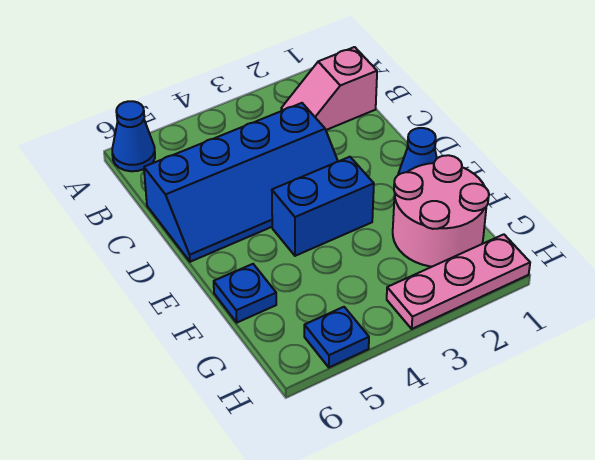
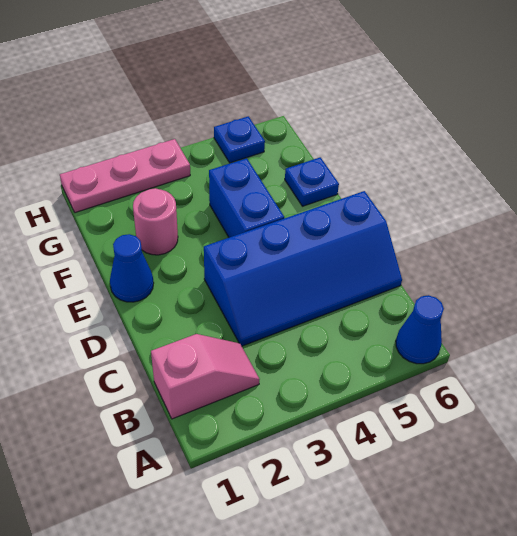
blue slope C3:D6 level 1 top C -> blue slope C3:D6 level 1 top D
blue brick E3:E4 level 1 -> blue brick E4:F4 level 1
pink round brick F1:G2 level 1 -> pink round brick F2 level 1

